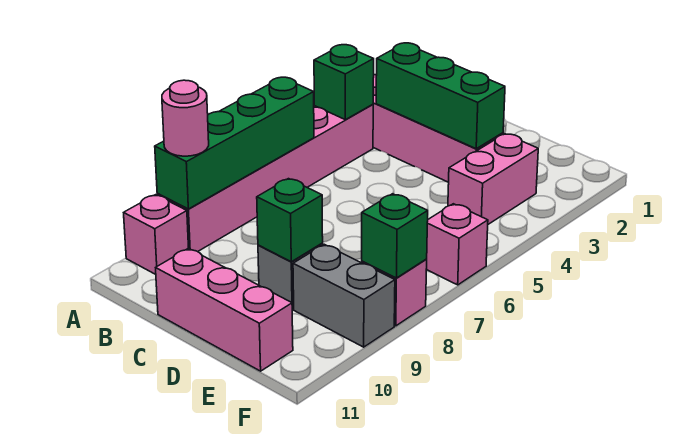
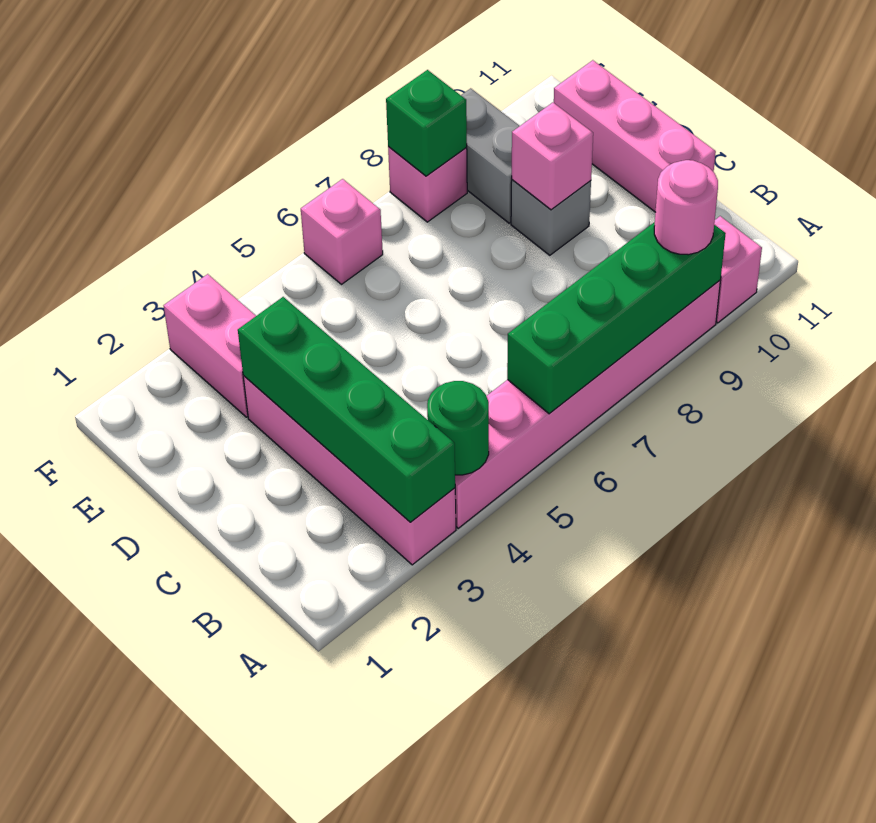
green brick A4 level 2 -> green round brick A4 level 2
green brick B3:D3 level 2 -> green brick A3:D3 level 2
green brick D9 level 2 -> pink brick D9 level 2
pink brick E3:E4 level 1 -> pink brick E3:F3 level 1

